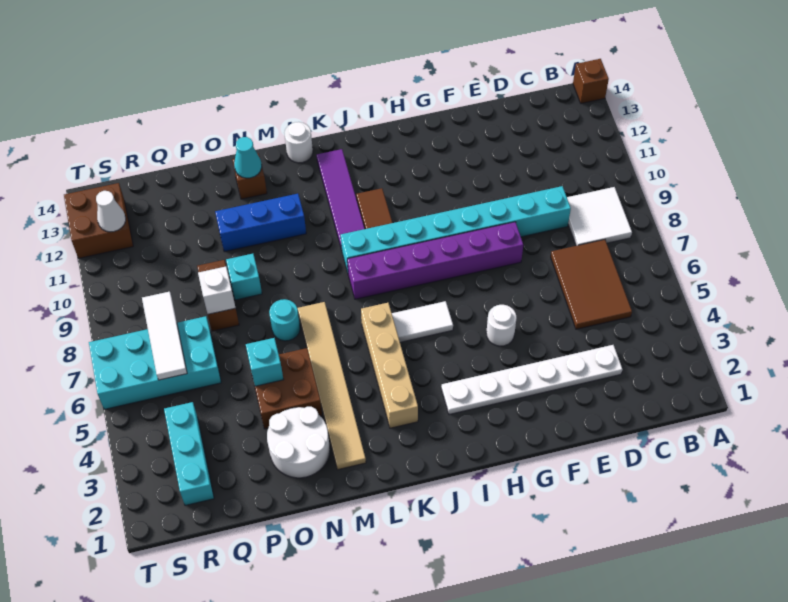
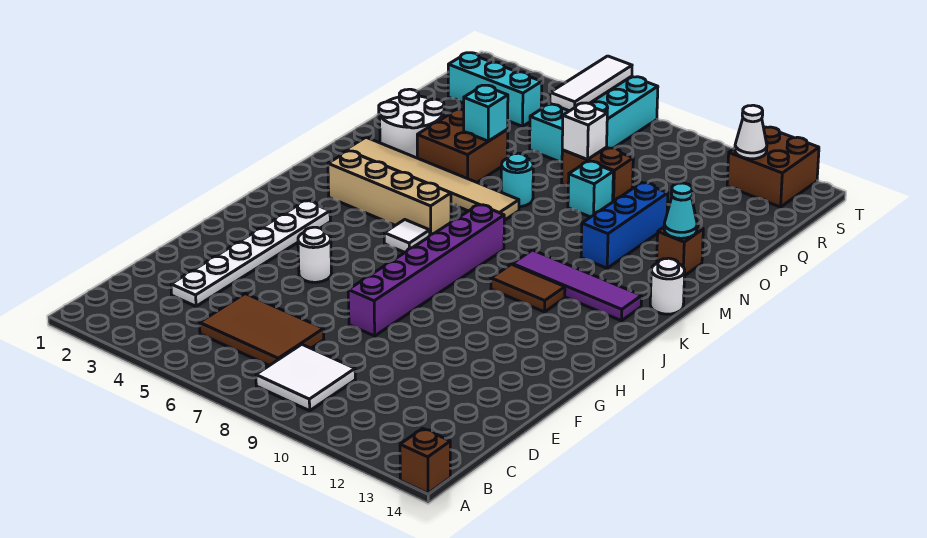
cyan brick D9:K9 level 1 -> none
white tile I6:J6 level 1 -> white tile J6 level 1
white tile R6:R8 level 2 -> white tile R6:T6 level 2

